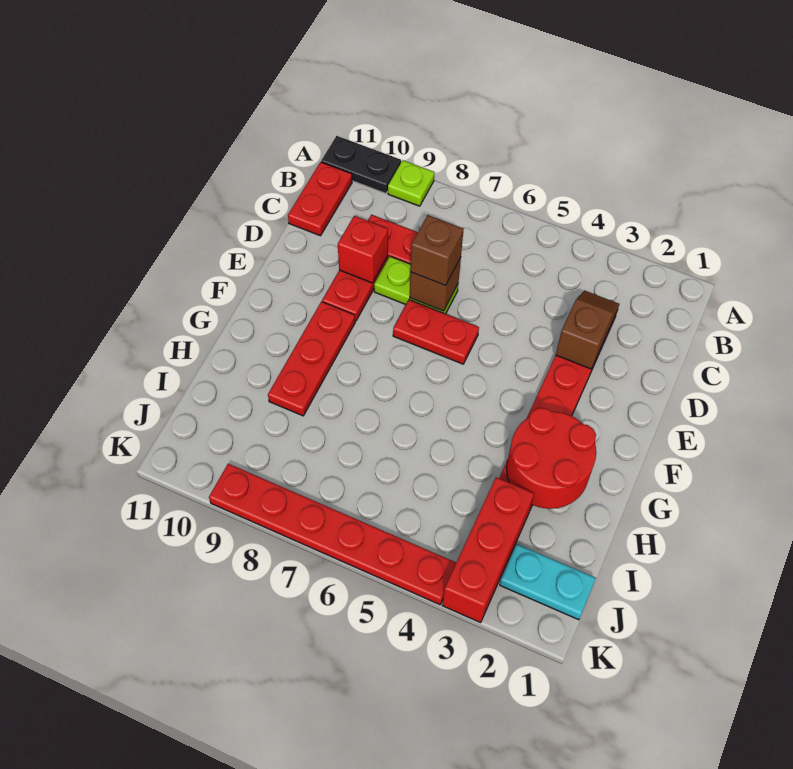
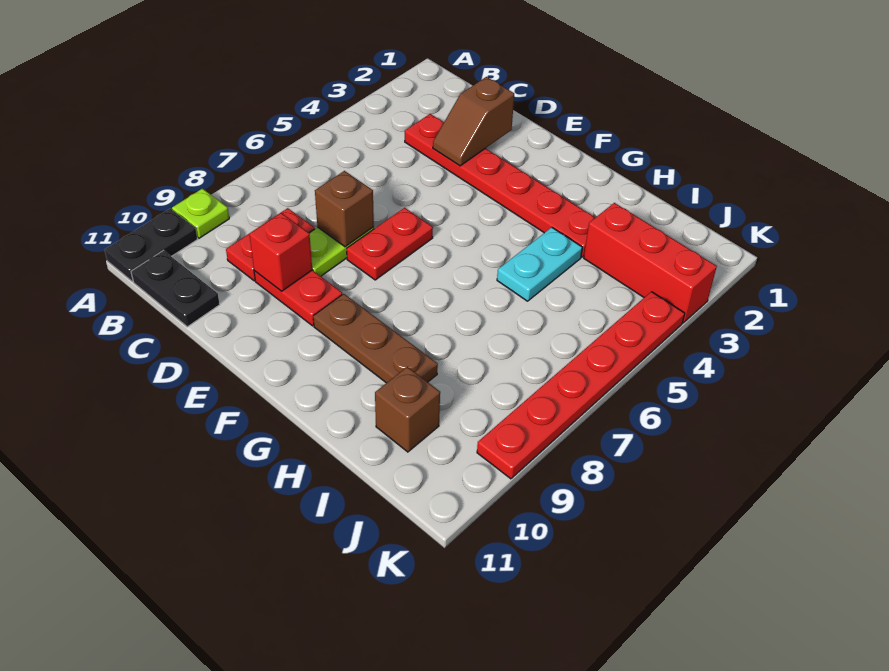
red plate B11:C11 level 1 -> black plate B11:C11 level 1
brown slope C3:D3 level 2 top D -> brown slope D2:D3 level 2 top 2
brown brick D7 level 3 -> brown brick I10 level 1
red plate F9:H9 level 1 -> brown plate F9:H9 level 1
red round brick G2:H3 level 2 -> none
cyan plate J1:J2 level 1 -> cyan plate H4:H5 level 1

